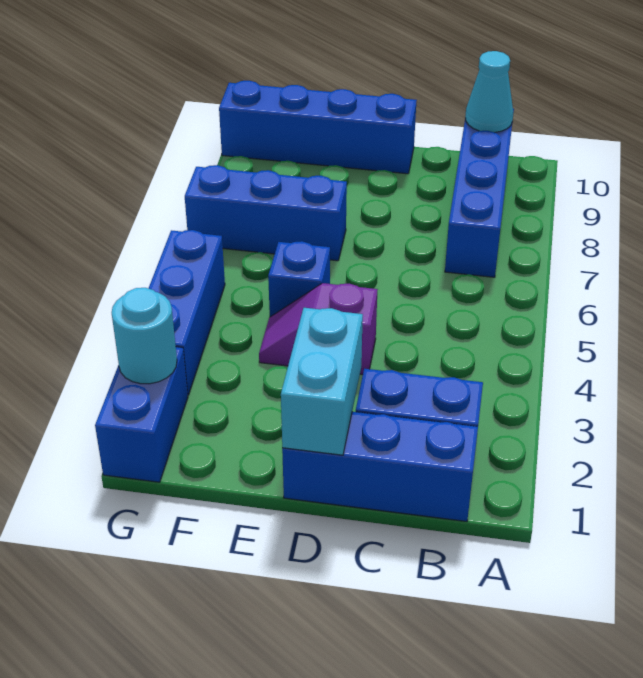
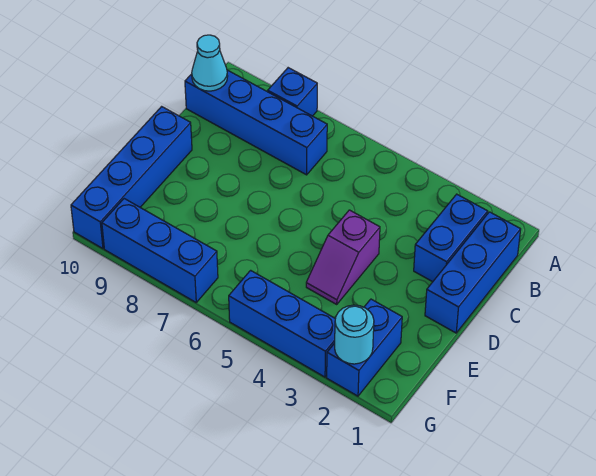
cyan brick D1:D2 level 2 -> none
blue brick E5 level 1 -> blue brick A8 level 1
blue brick E7:G7 level 1 -> blue brick G7:G9 level 1
blue brick G1:G2 level 1 -> blue brick F2:G2 level 1

